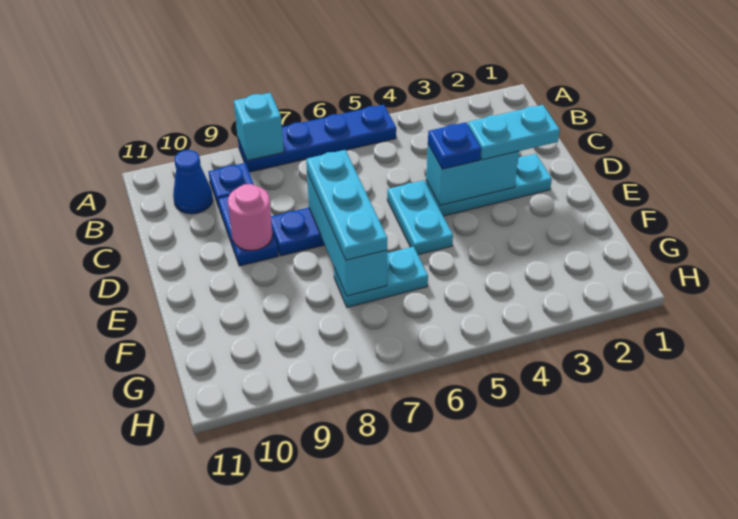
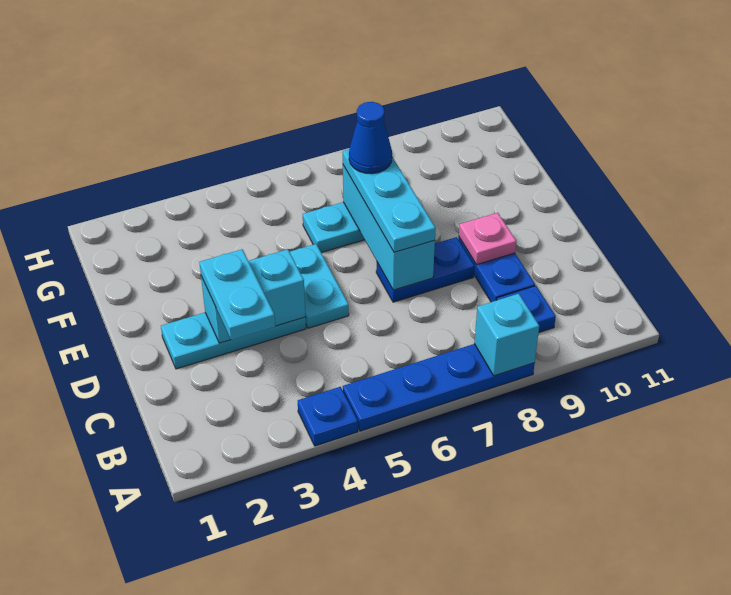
blue cone B10 level 1 -> blue cone F7 level 4
cyan plate D2:D3 level 3 -> cyan plate C3:D3 level 3
blue plate D4 level 3 -> blue plate A4 level 1
pink round brick D9 level 2 -> pink plate D9 level 2

